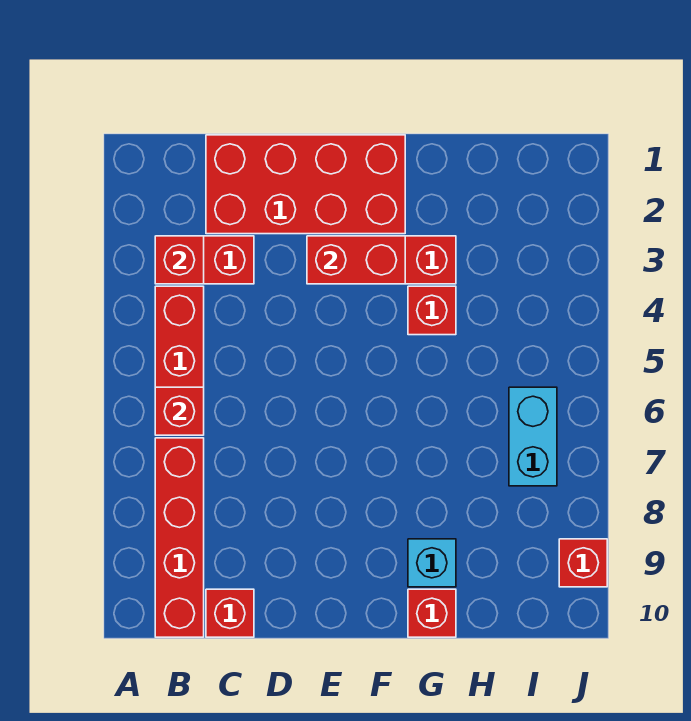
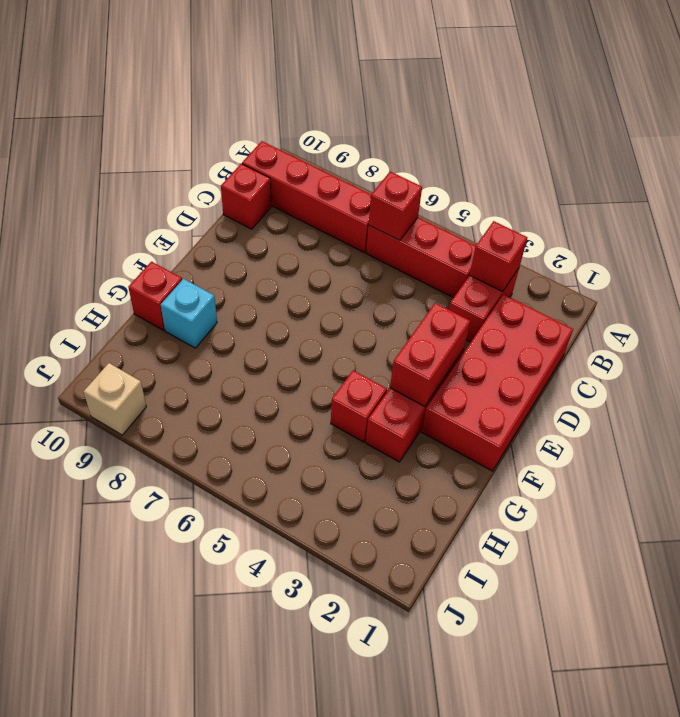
cyan brick I6:I7 level 1 -> none
red brick J9 level 1 -> tan brick J9 level 1

